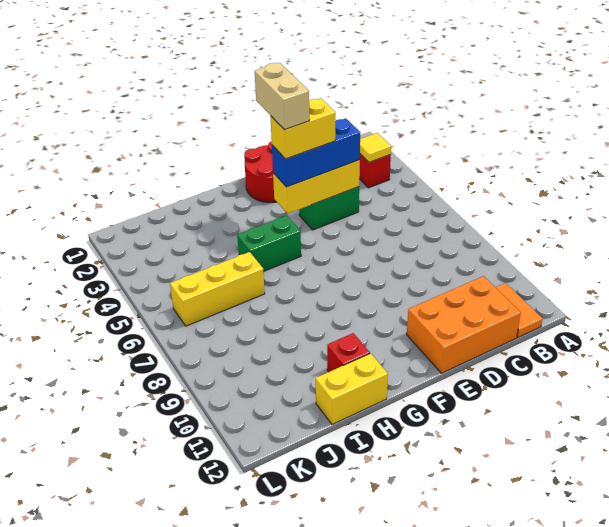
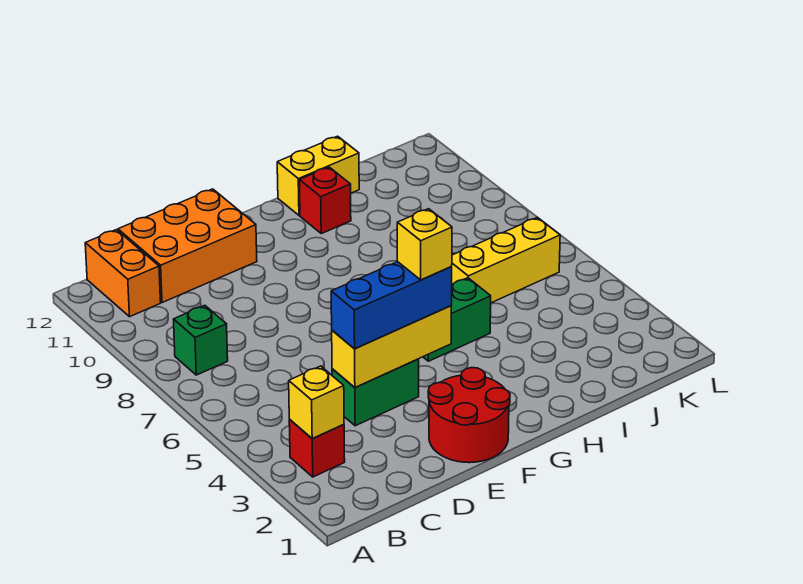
yellow tile B3 level 2 -> yellow brick B3 level 2
none -> green brick B8 level 1
orange tile B11:B12 level 1 -> orange brick B11:B12 level 1
yellow brick E4:F4 level 4 -> yellow brick F4 level 4
tan brick F3:F4 level 5 -> none

